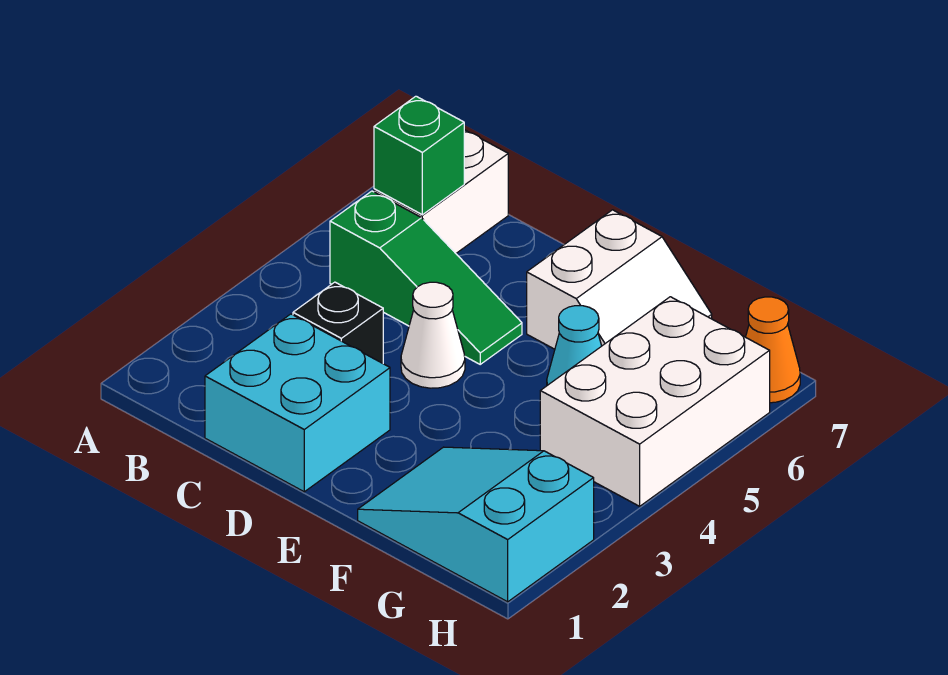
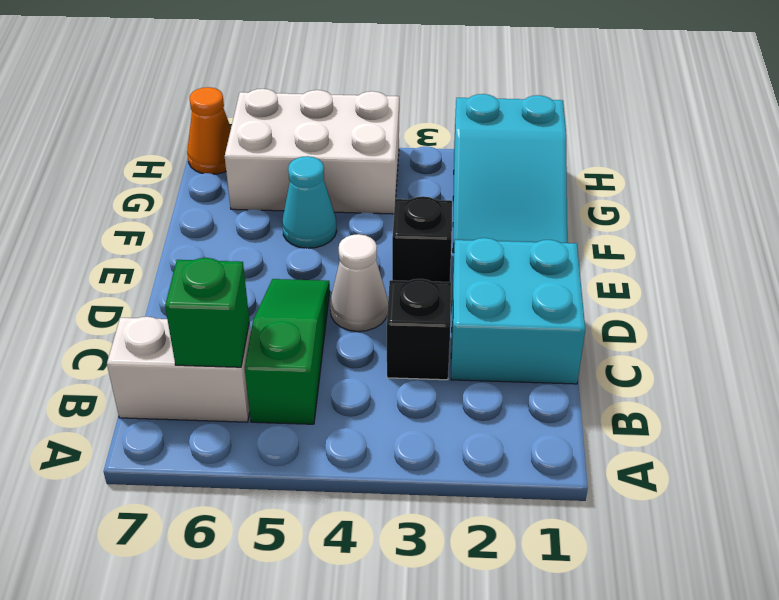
none -> black brick E3 level 1
white slope E6:F7 level 1 top E -> none

